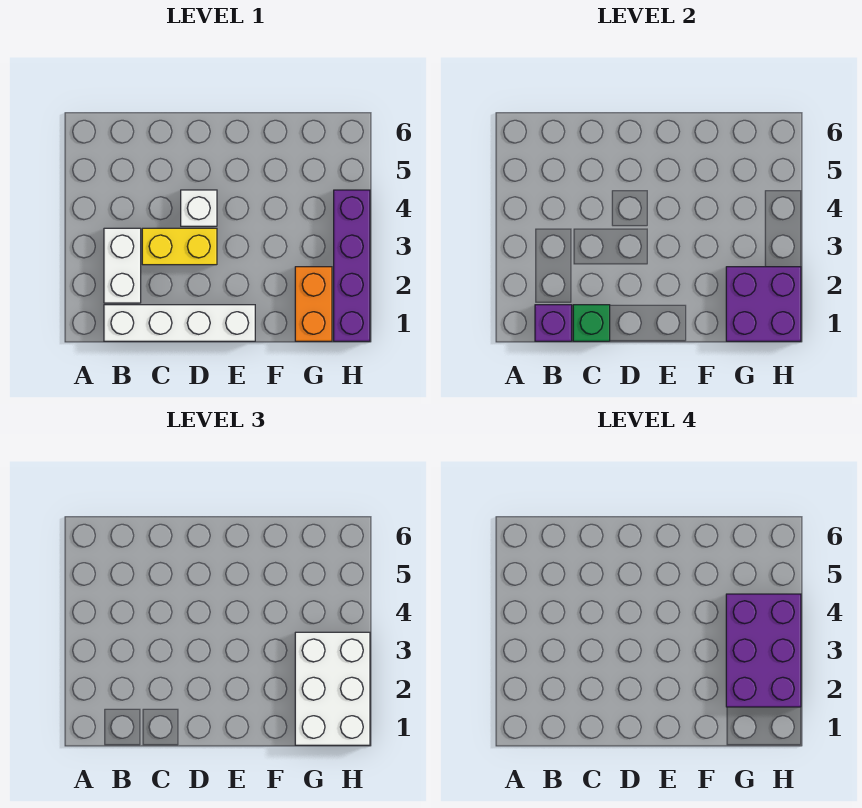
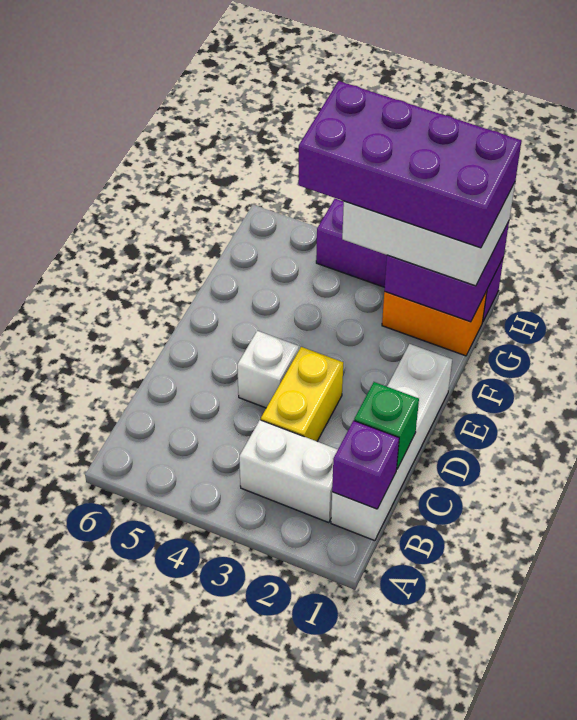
purple brick G2:H4 level 4 -> purple brick G1:H4 level 4

